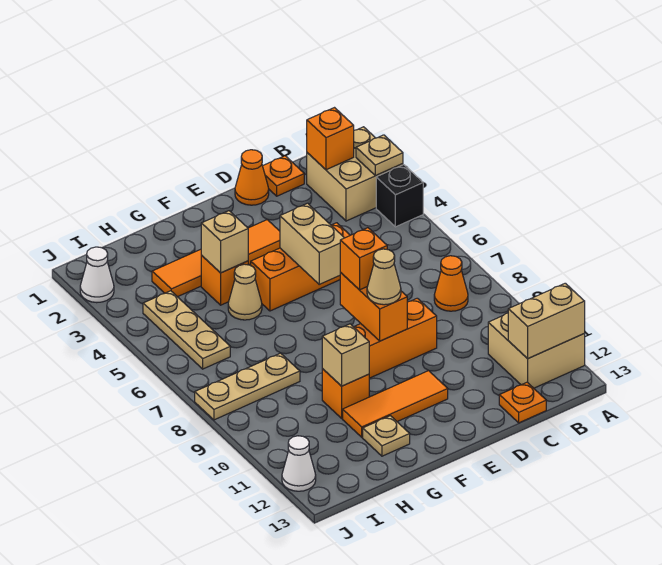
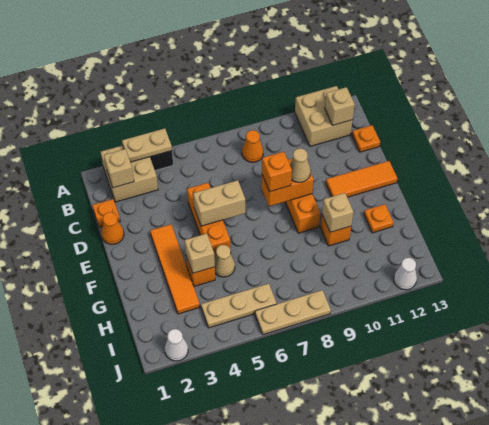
tan plate A3 level 2 -> tan plate A3:A4 level 2
tan brick A12:B12 level 2 -> tan brick B12 level 2
orange brick B2 level 2 -> tan brick B2 level 2
orange tile E11:G11 level 1 -> orange tile E11:E13 level 1
tan plate G12 level 1 -> orange plate G12 level 1
tan plate H8:J8 level 1 -> tan plate J6:J8 level 1

